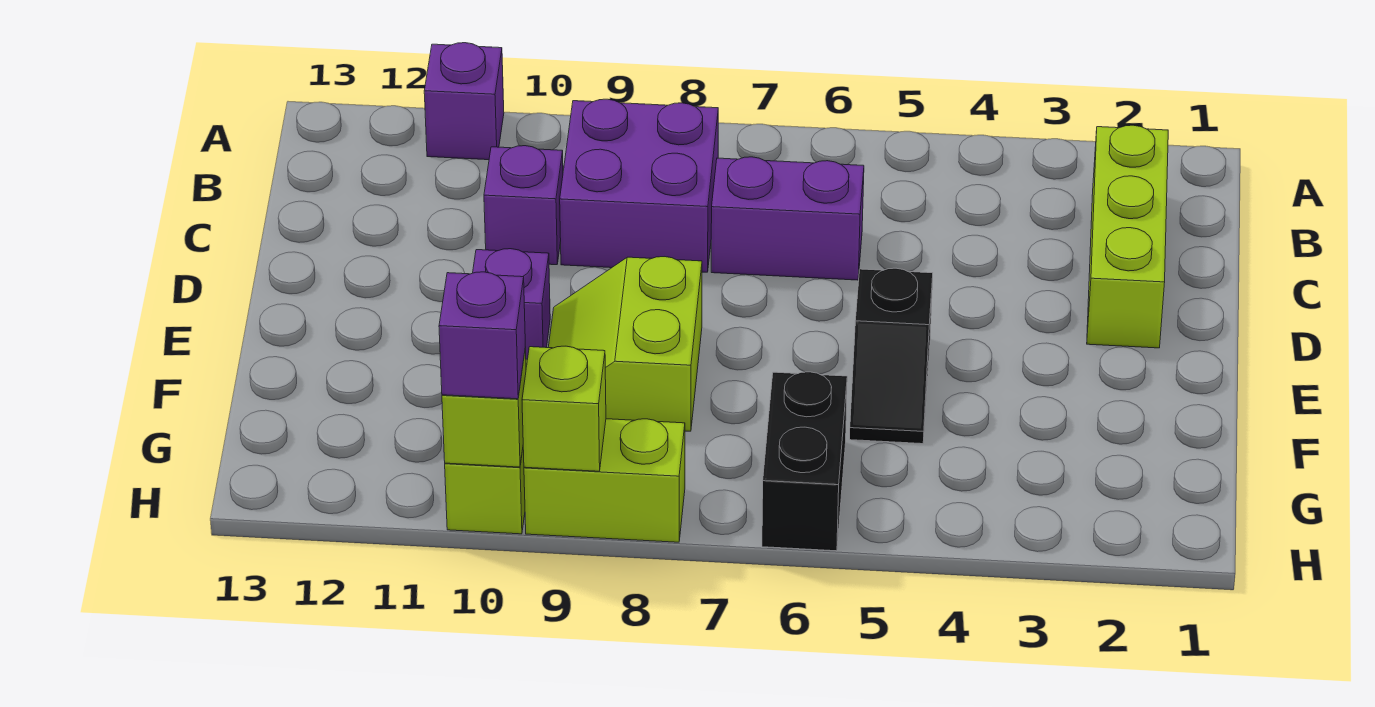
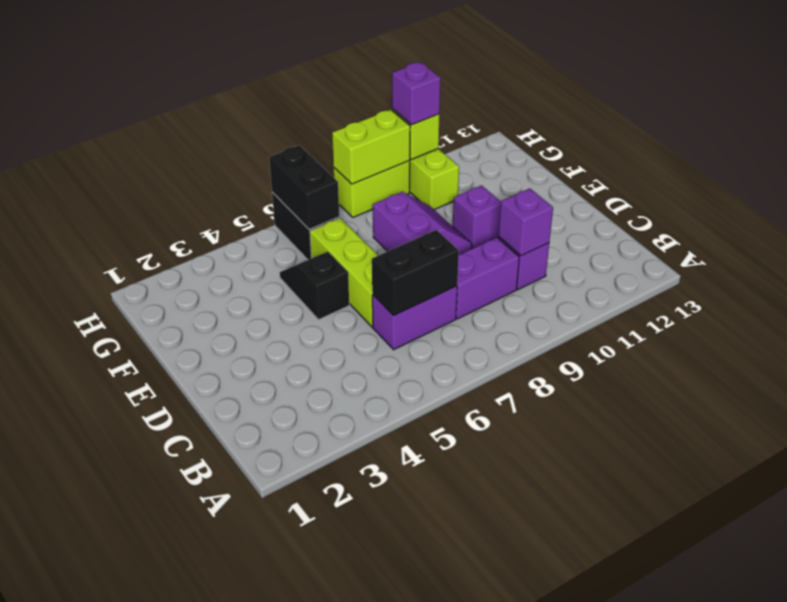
purple brick A11 level 1 -> purple brick C10 level 2
lime brick B2:D2 level 1 -> lime brick D6:F6 level 1
purple brick B8:C9 level 1 -> purple brick C8:C9 level 1
none -> black brick C6:C7 level 2
lime slope E8:F9 level 1 top 8 -> purple slope E8:F9 level 1 top 8
none -> black brick G6:H6 level 2
lime brick H9 level 2 -> lime brick H8:H9 level 2

